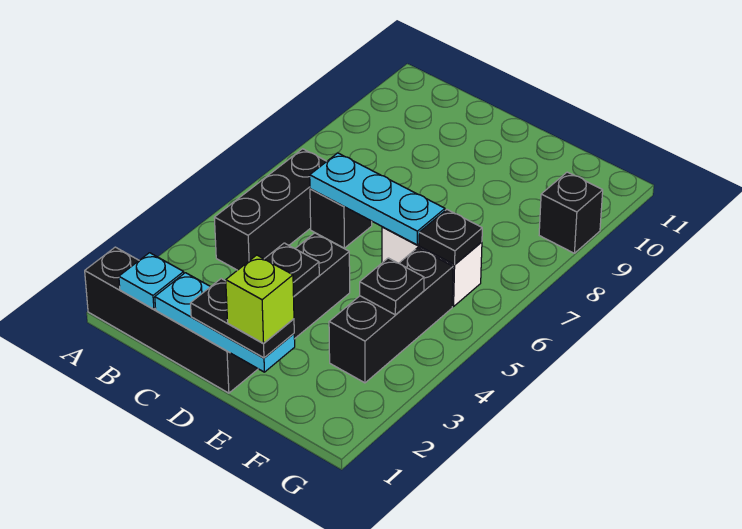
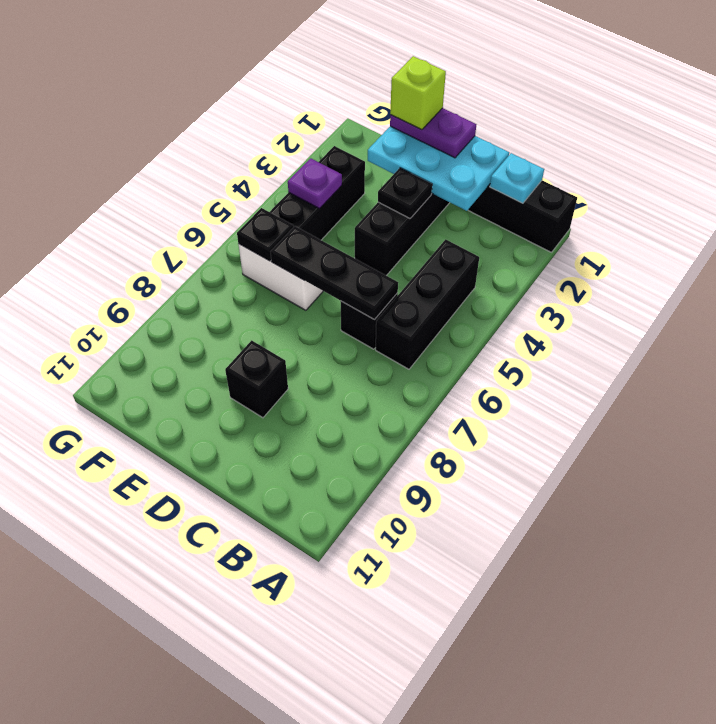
cyan plate C1:E1 level 2 -> cyan plate C1:E2 level 2
cyan plate C6:E6 level 2 -> black plate C6:E6 level 2
black plate D1:E1 level 3 -> purple plate D1:E1 level 3
black plate F4 level 2 -> purple plate F4 level 2
black brick G9 level 1 -> black brick D9 level 1

